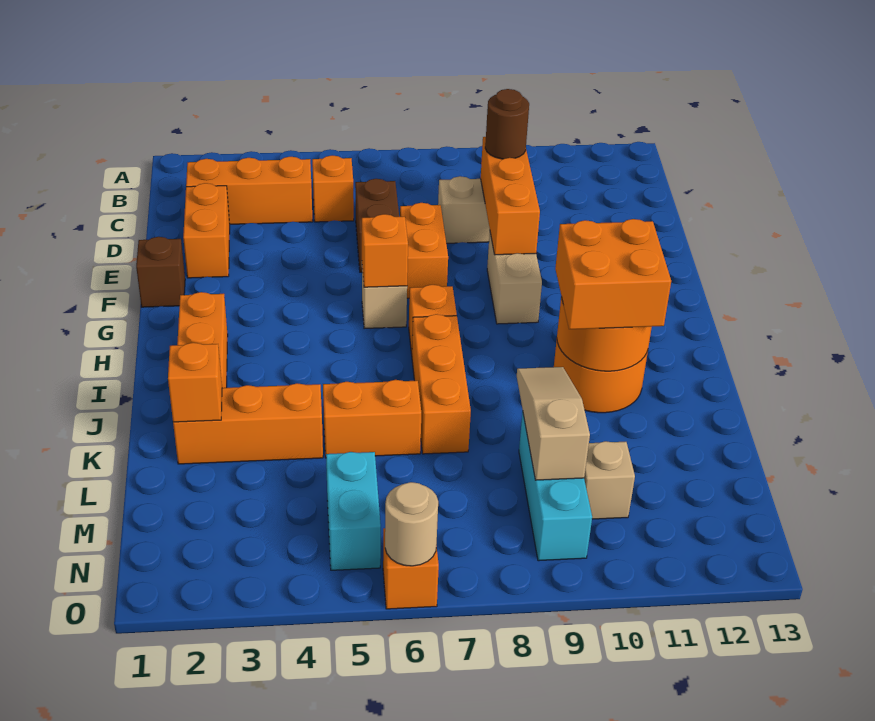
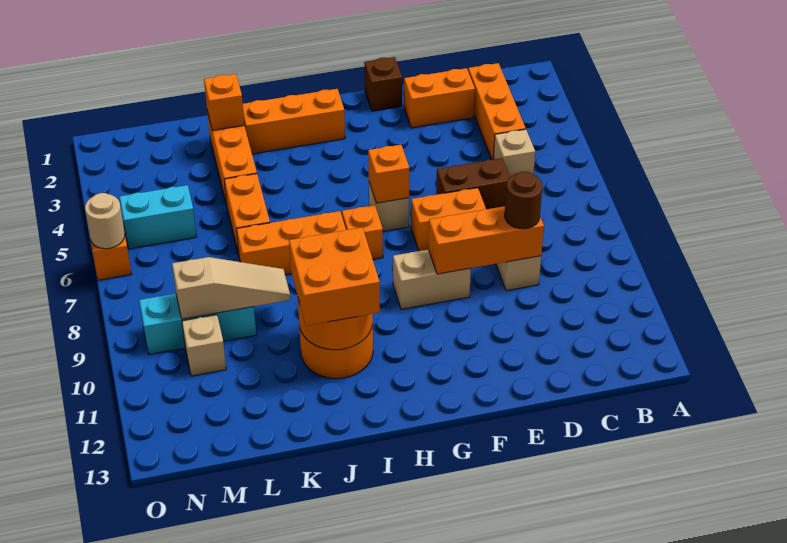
orange brick C5 level 1 -> tan brick C5 level 1

